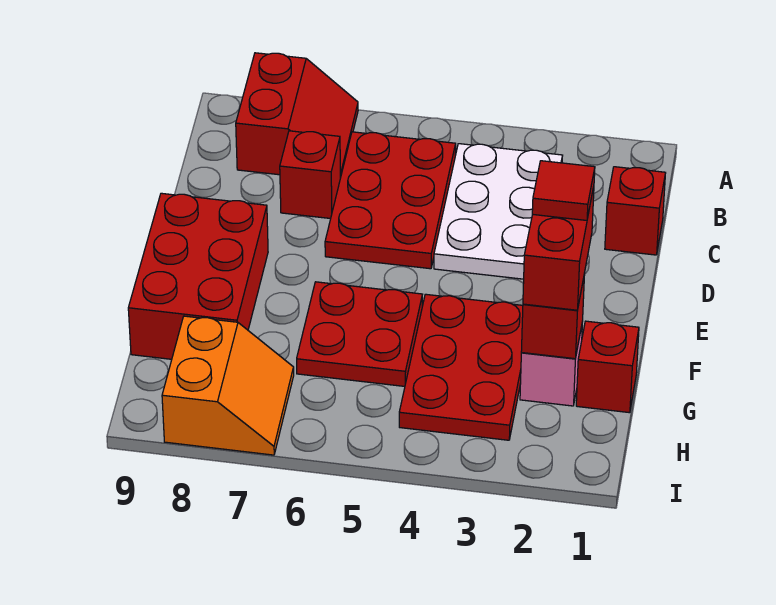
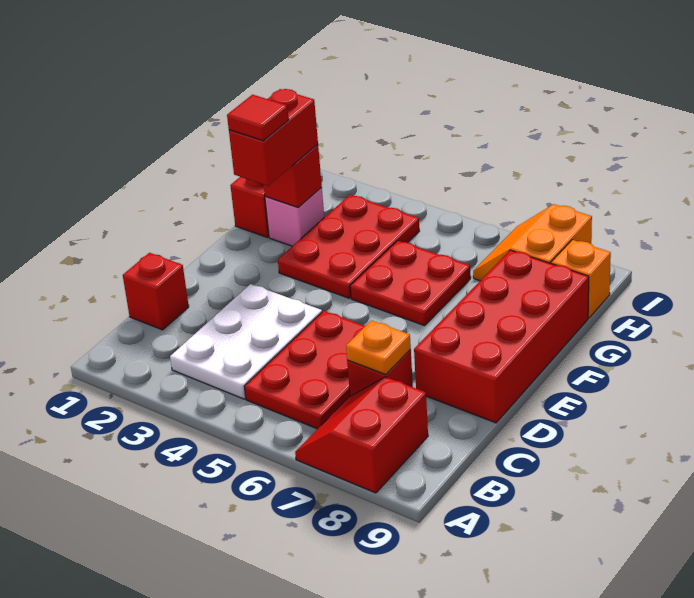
none -> orange plate C7 level 2
red brick E8:G9 level 1 -> red brick D8:G9 level 1
none -> orange brick H9 level 1

